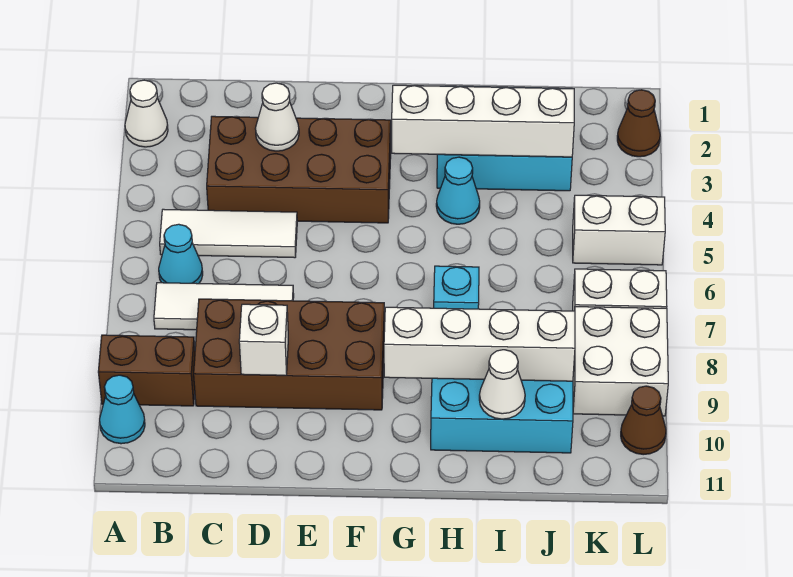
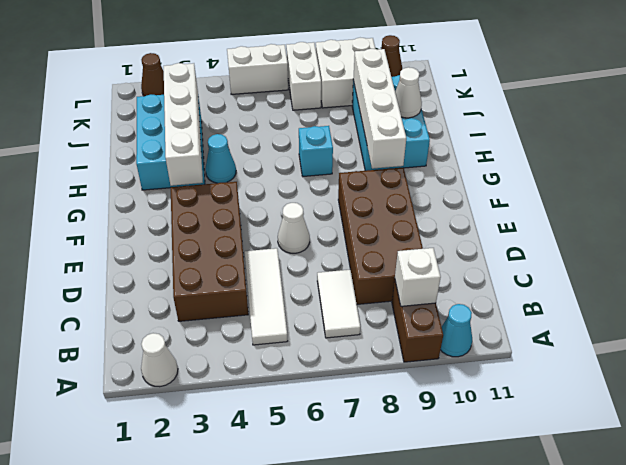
cyan cone B6 level 1 -> none
white tile B7:D7 level 1 -> white tile B7:C7 level 1
white cone D3 level 2 -> white cone E6 level 1
white brick D9 level 2 -> white brick B9 level 2
white brick K5:L5 level 1 -> white brick L5:L6 level 1

